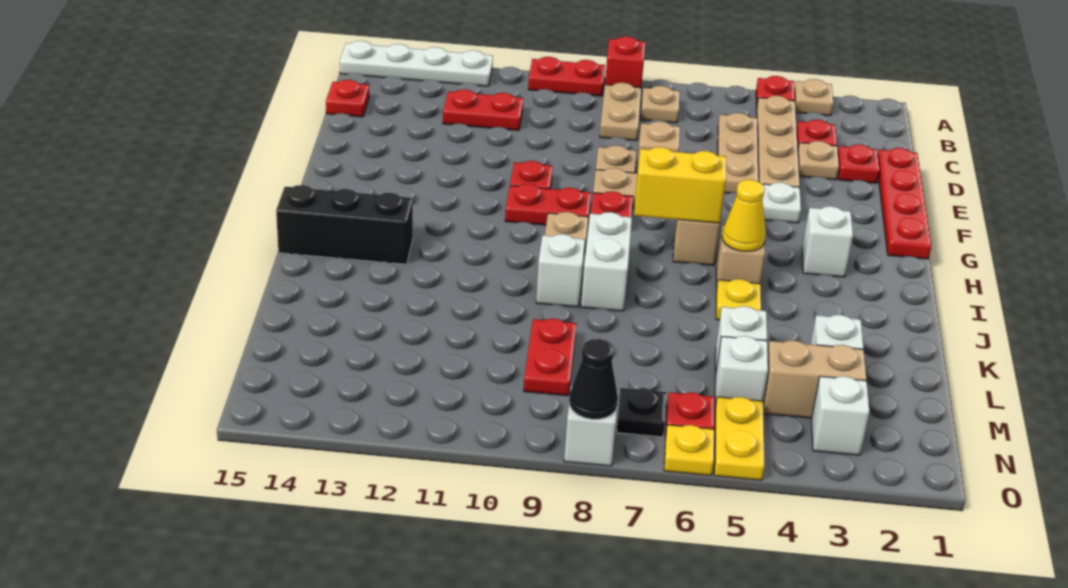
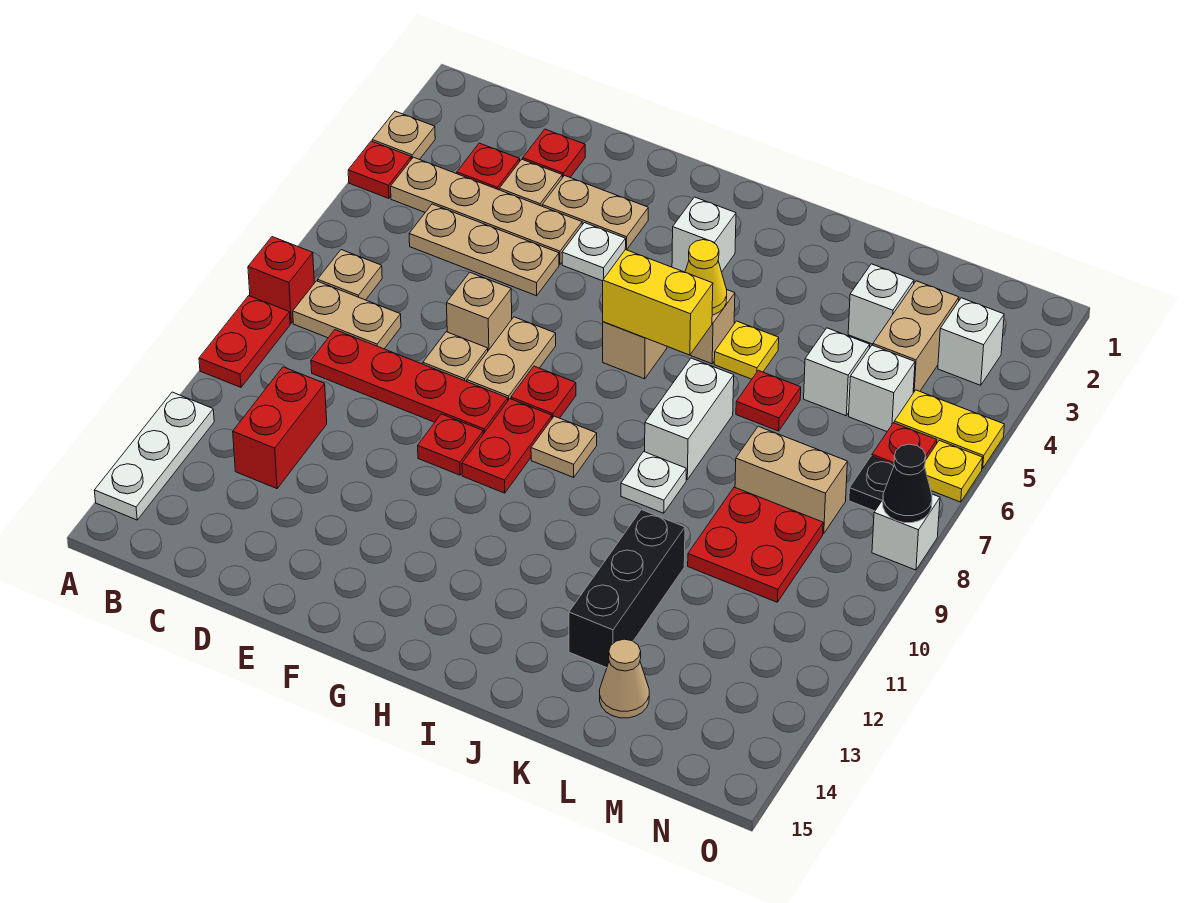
white plate A12:A15 level 1 -> white plate A12:A14 level 1
red plate C11:C12 level 1 -> red brick C11:C12 level 1
red plate C15 level 1 -> red plate K6 level 1
red plate D1:G1 level 1 -> red plate C9:F9 level 1
none -> tan plate E3:F3 level 1
yellow brick H6:H7 level 2 -> yellow brick H6:I6 level 2
white brick I8:J8 level 1 -> white brick J7:J8 level 1
black brick I13:I15 level 1 -> black brick K11:K13 level 1
white brick J9 level 1 -> white plate J9 level 1
none -> tan brick L8:M8 level 1
red plate L9:M9 level 1 -> red plate L9:M10 level 1
none -> tan cone L14 level 1

